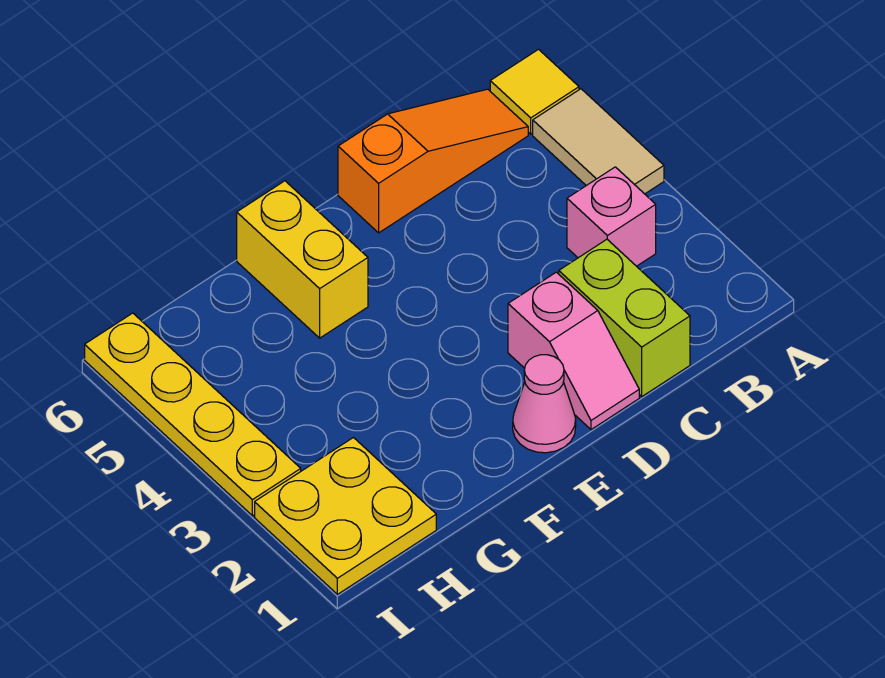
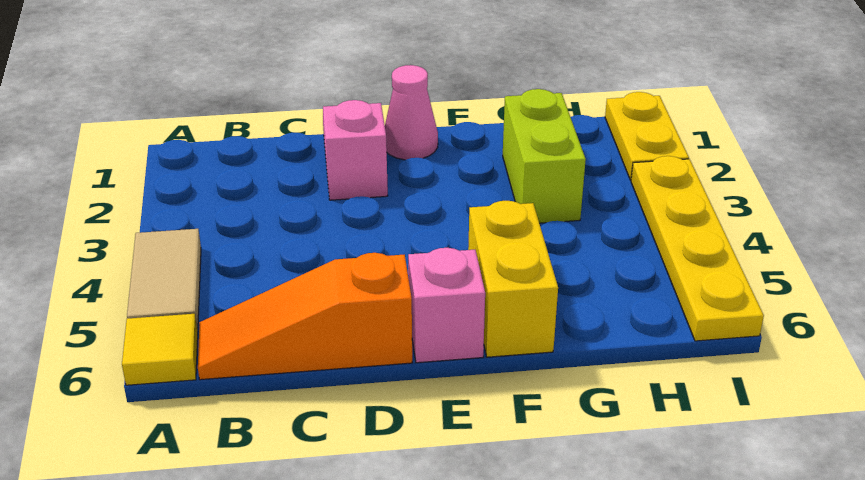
pink brick B3 level 1 -> pink brick E6 level 1
lime brick C1:C2 level 1 -> lime brick G2:G3 level 1
yellow plate H1:I2 level 1 -> yellow plate I1:I2 level 1

